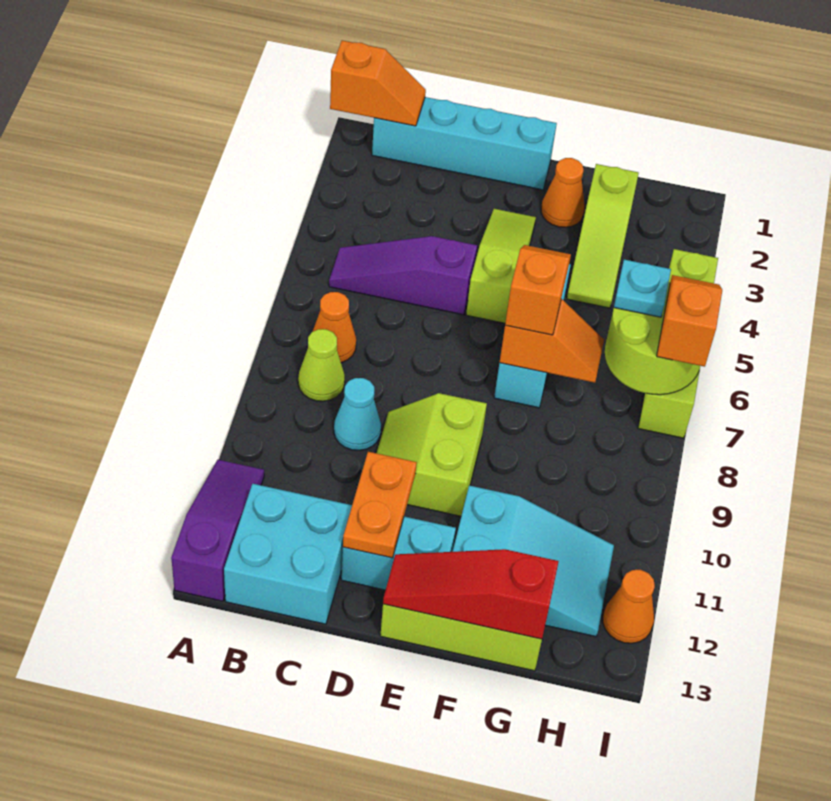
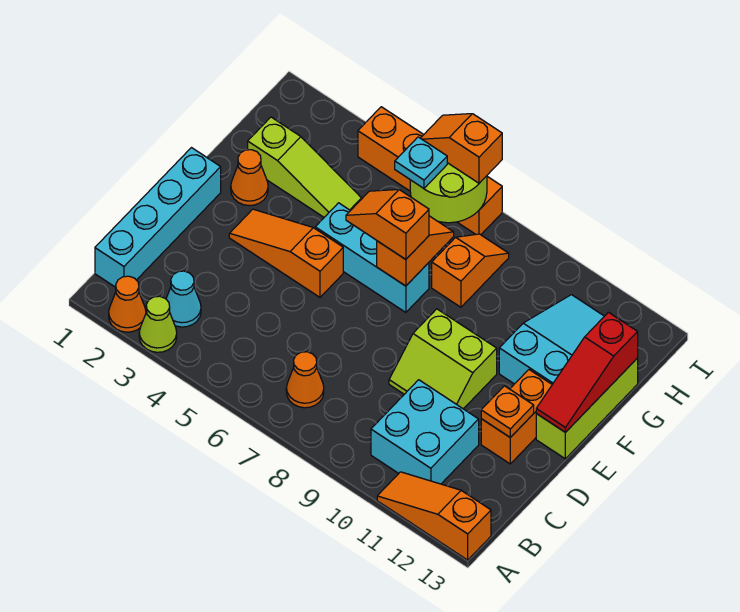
orange slope A1:B1 level 2 top A -> orange slope G8:H8 level 1 top G
purple slope A11:A13 level 1 top 13 -> orange slope A11:A13 level 1 top 13
purple slope B5:D5 level 1 top D -> none
lime cone B8 level 1 -> lime cone A3 level 1
cyan brick B12:C13 level 1 -> cyan brick B10:C11 level 1
cyan cone C9 level 1 -> cyan cone B3 level 1
orange plate D11:D12 level 2 -> orange plate D12 level 2
cyan brick D12:E12 level 1 -> orange brick D12:E12 level 1
lime slope E3:E5 level 1 top 5 -> orange slope E3:E5 level 1 top 5
lime brick I4:I7 level 1 -> orange brick I4:I7 level 1
orange cone I12 level 1 -> orange cone A2 level 1

